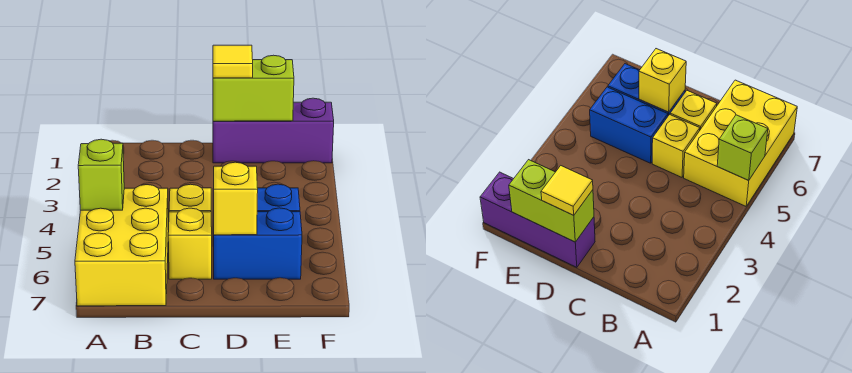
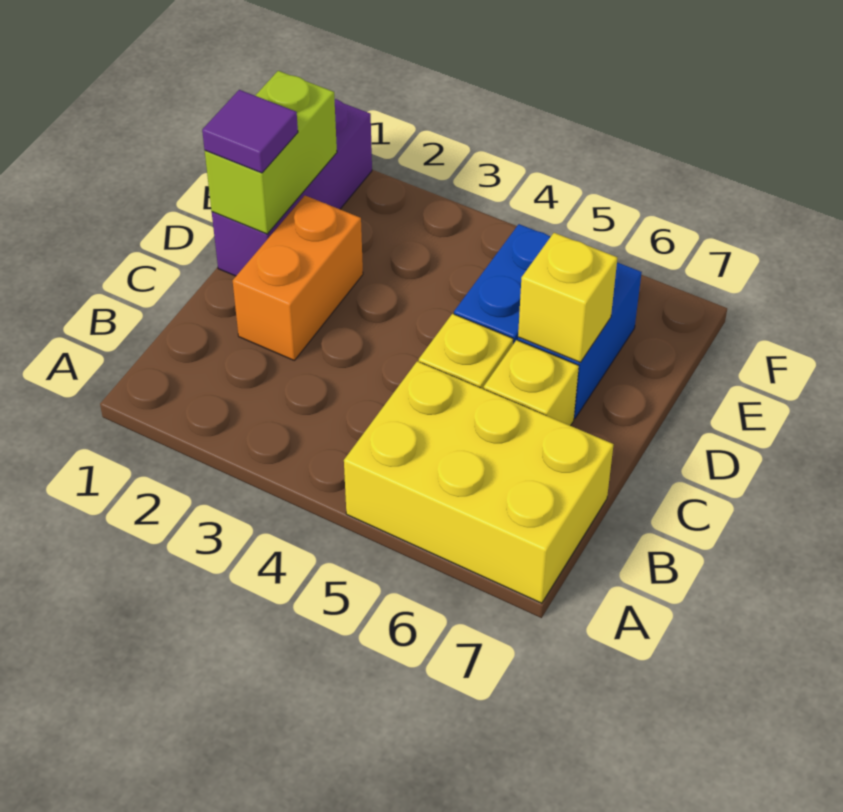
lime brick A5 level 2 -> none
none -> orange brick C2:D2 level 1
yellow tile D1 level 3 -> purple tile D1 level 3

